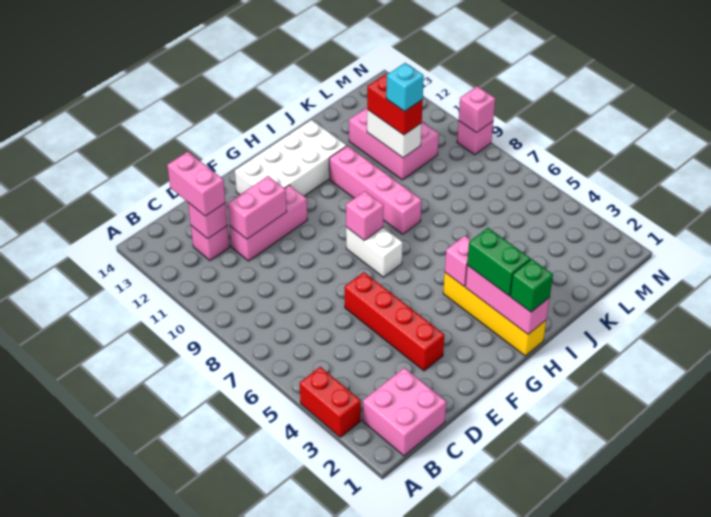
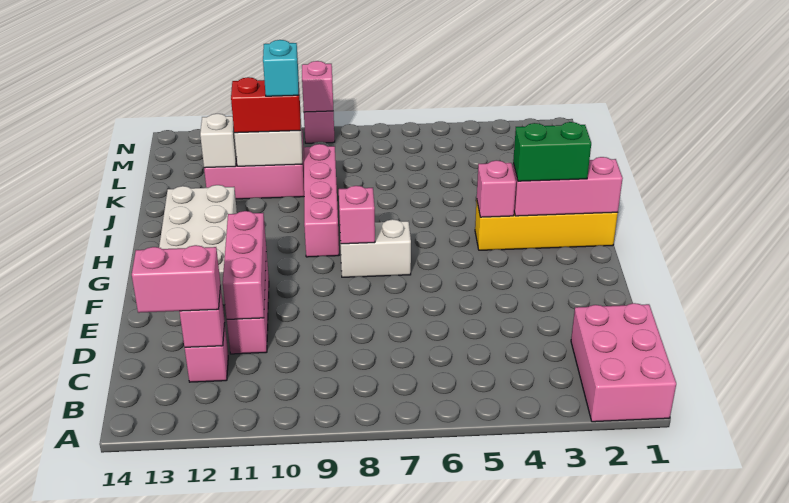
red brick A3:A4 level 1 -> none
pink brick B1:C2 level 1 -> pink brick A1:C2 level 1
pink brick D11:E11 level 2 -> pink brick D11:F11 level 2
red brick E3:E6 level 1 -> none
green brick H1 level 3 -> none
pink brick I8:I11 level 1 -> pink brick H9:K9 level 1
none -> white brick K12 level 2

